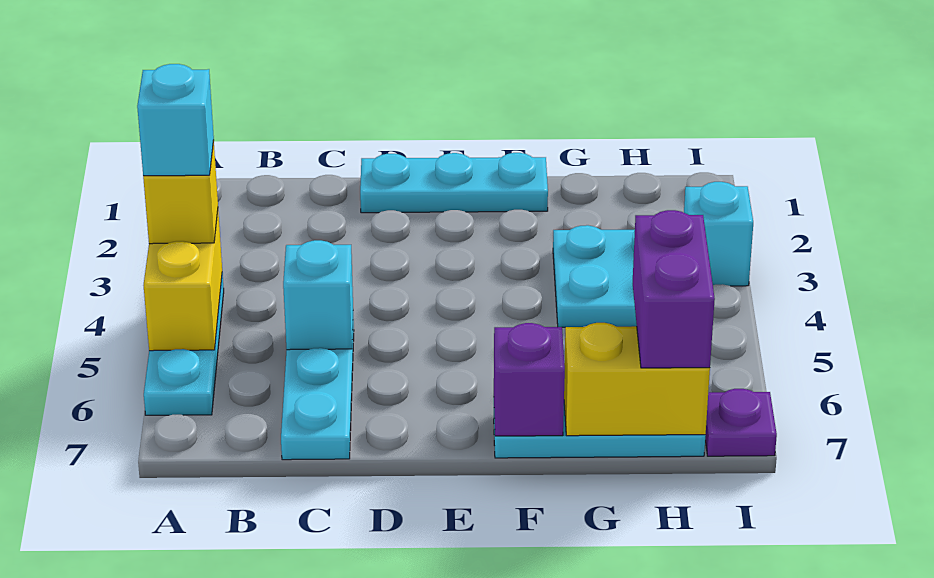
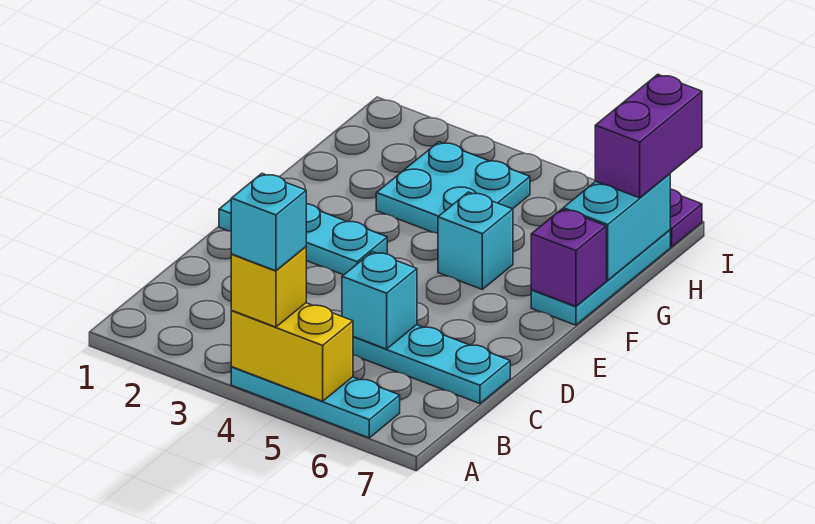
cyan plate D1:F1 level 1 -> cyan plate E1:E3 level 1
yellow brick G7:H7 level 2 -> cyan brick G7:H7 level 2
purple brick H6:H7 level 3 -> purple brick H7:I7 level 3
cyan brick I3 level 1 -> cyan brick F5 level 1

